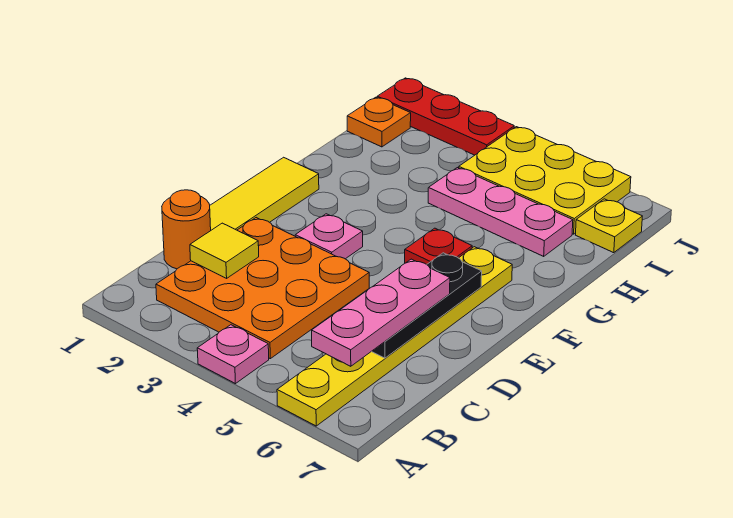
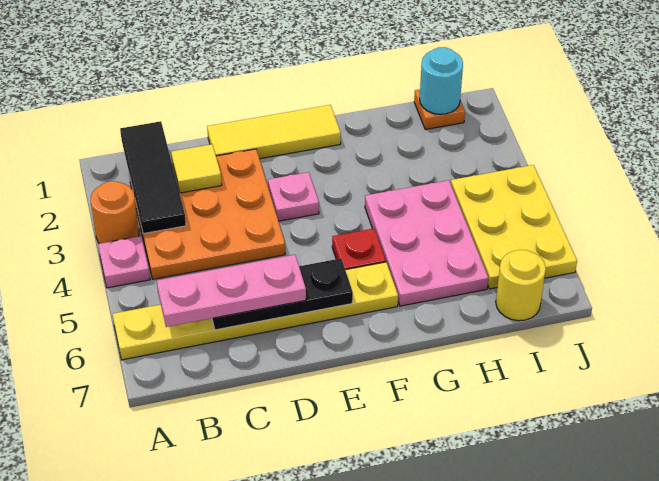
none -> black tile B1:B3 level 2
orange round brick C1 level 1 -> orange round brick A3 level 1
pink plate H4:H6 level 1 -> pink plate G4:H6 level 1
none -> cyan round brick I1 level 2
yellow plate I7 level 1 -> yellow round brick I7 level 1
red plate J1:J3 level 1 -> none

